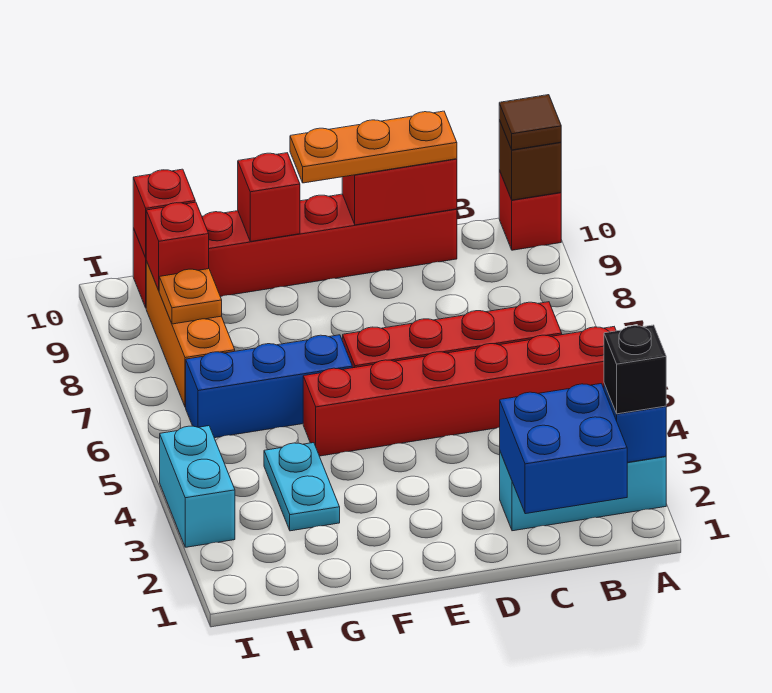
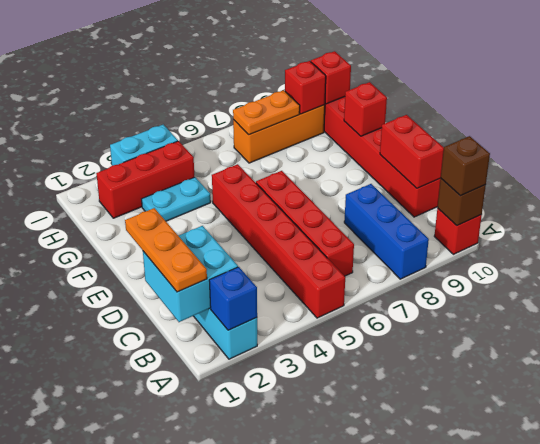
black brick A2 level 3 -> none
brown tile A10 level 3 -> brown brick A10 level 3
blue brick B1:C2 level 2 -> cyan brick B1:C2 level 2
orange plate C10:E10 level 3 -> orange plate B1:D1 level 3
blue brick F6:H6 level 1 -> blue brick A8:C8 level 1
none -> red brick H2:H4 level 1
orange plate H8 level 2 -> orange plate H7:H8 level 2

